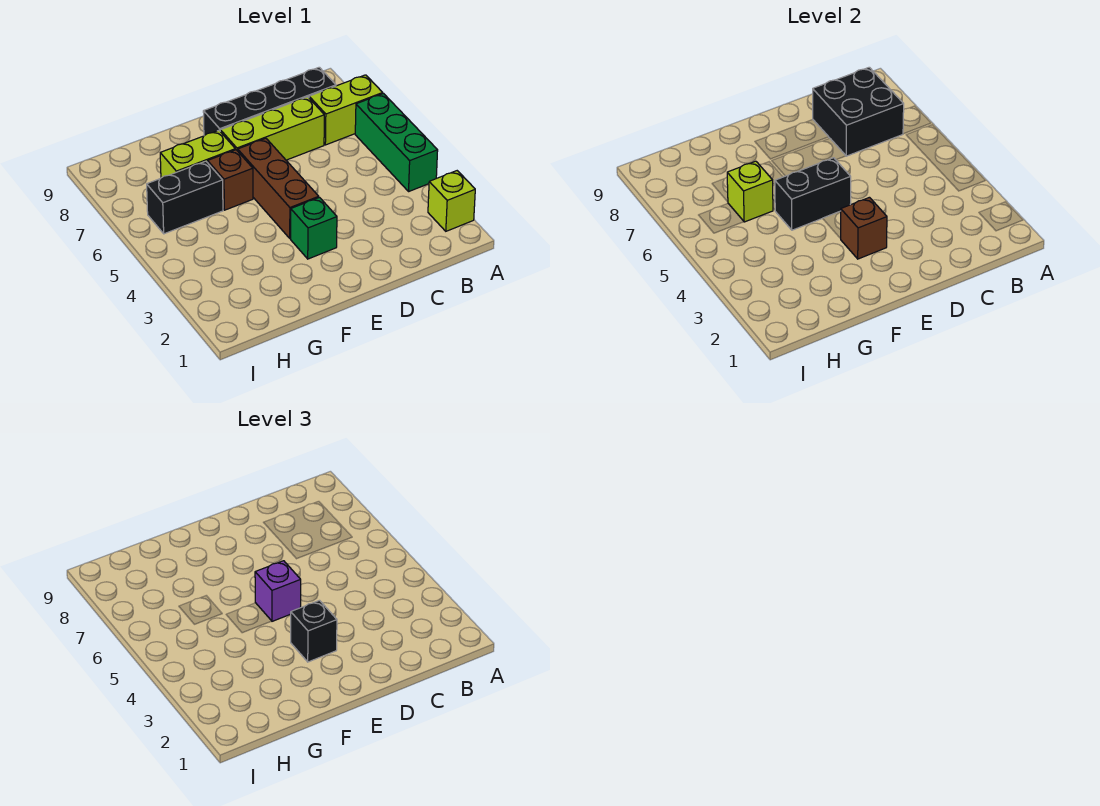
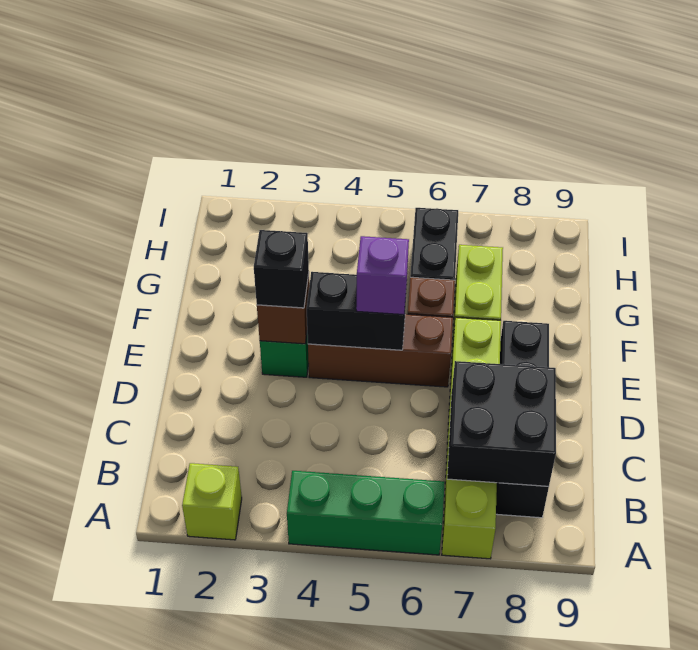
black brick E5:F5 level 2 -> black brick E4:E5 level 2
lime brick G6 level 2 -> none

